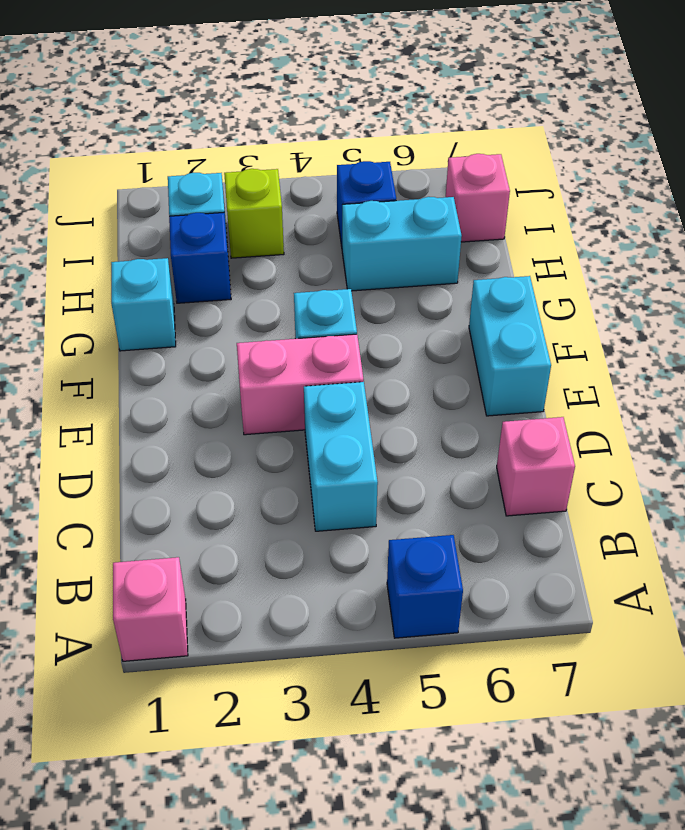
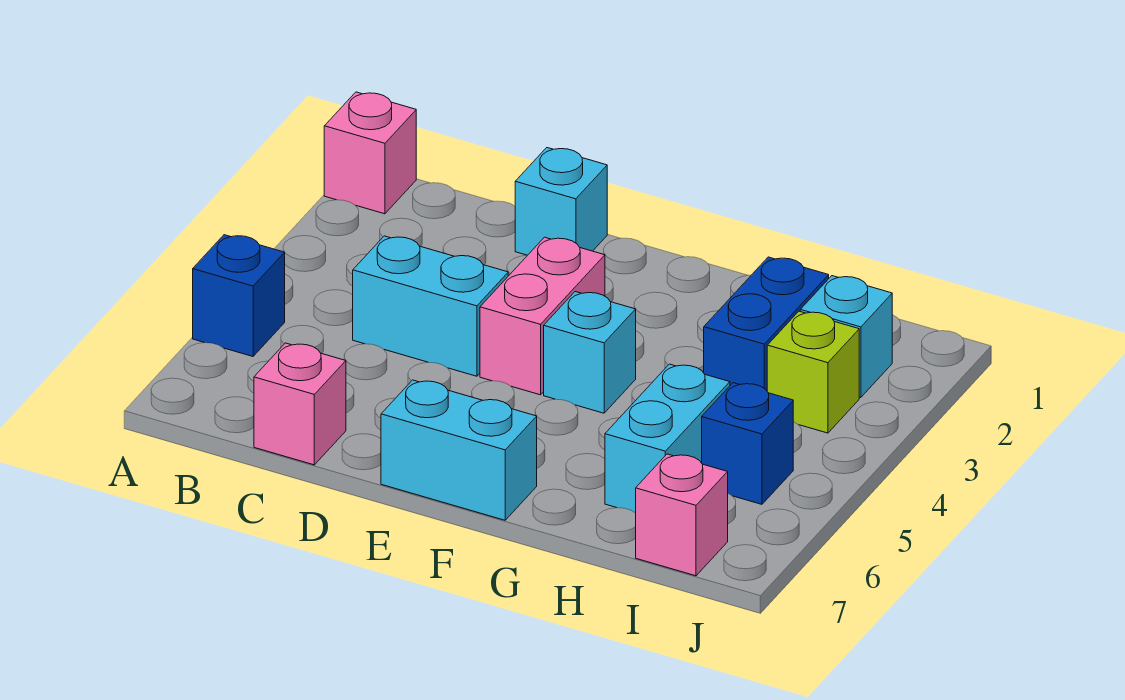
cyan brick G1 level 1 -> cyan brick D1 level 1
blue brick H2 level 1 -> blue brick H2:H3 level 1

